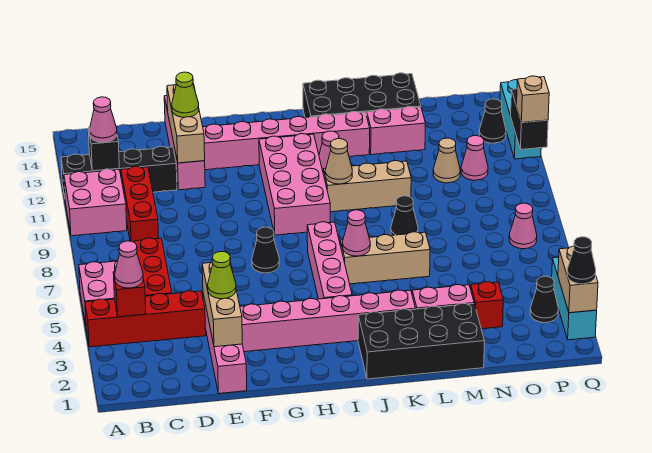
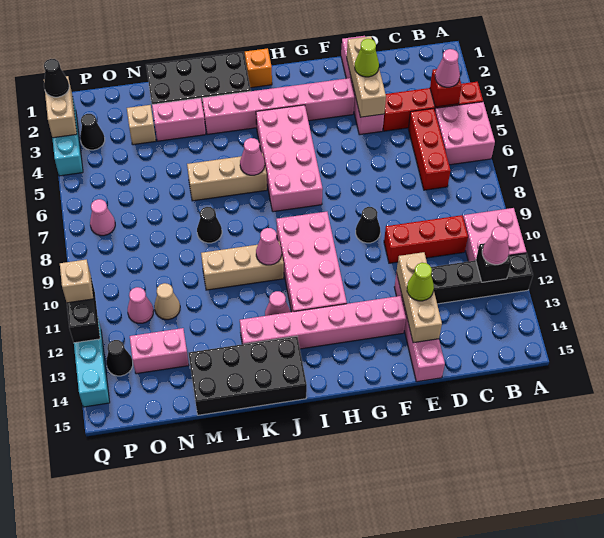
red brick C9:C11 level 1 -> red brick C10:E10 level 1
black cone G7 level 1 -> black cone F9 level 1
none -> orange brick I1 level 1
pink brick I4:I7 level 1 -> pink brick H4:I7 level 1
tan cone J10 level 2 -> pink cone J10 level 2
pink brick L13:M13 level 1 -> pink brick N13:O13 level 1
red brick N3 level 1 -> tan brick N3 level 1

